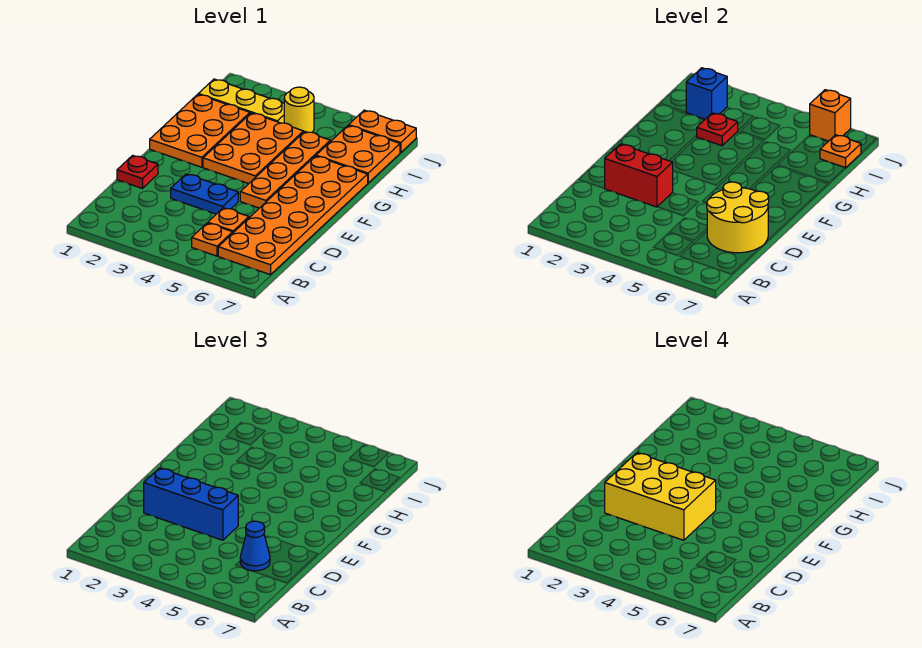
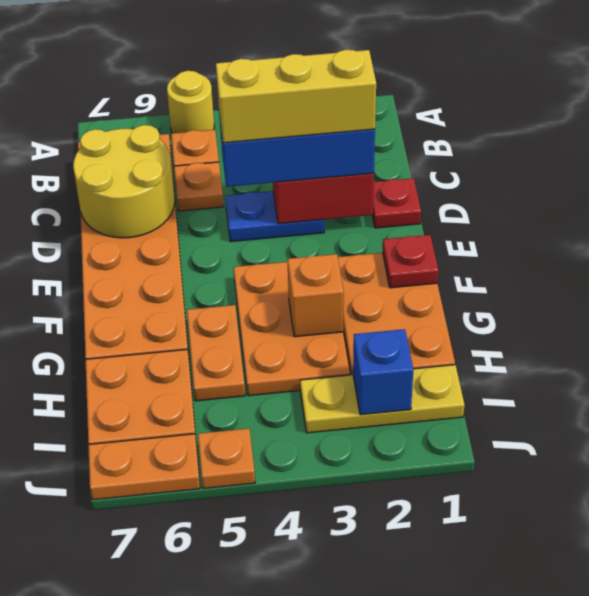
blue cone C6 level 3 -> none
yellow brick D2:E4 level 4 -> yellow brick D2:D4 level 4
orange plate E5:H5 level 1 -> orange plate G5:H5 level 1
red plate H3 level 2 -> red plate F1 level 2
yellow round brick I4 level 1 -> yellow round brick A5 level 1
orange plate I7 level 2 -> orange plate J5 level 1
orange brick J6 level 2 -> orange brick G3 level 2

